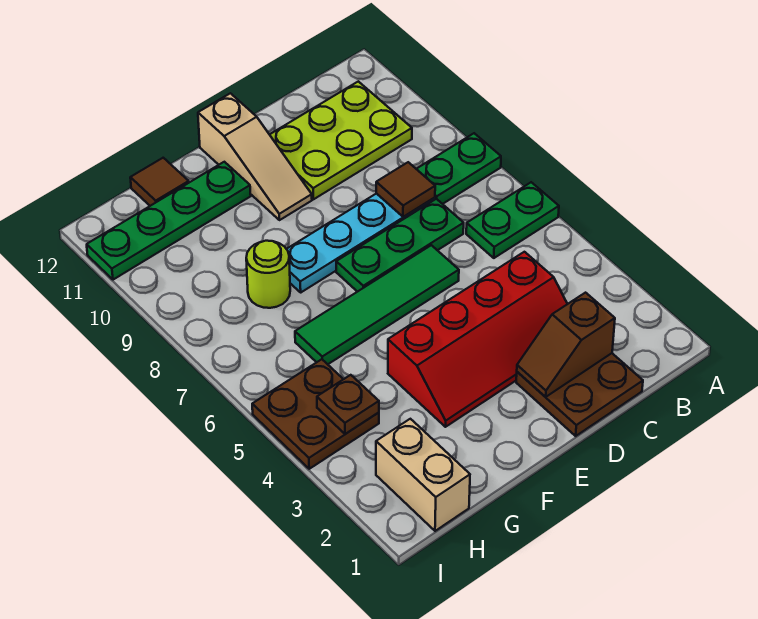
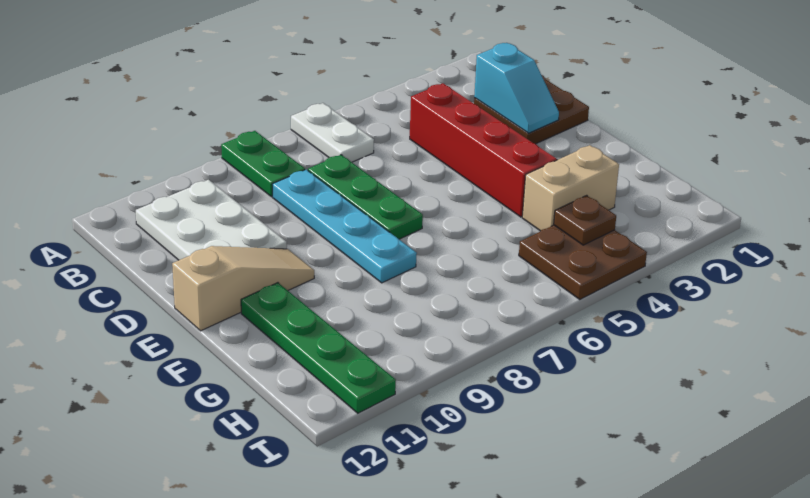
green plate A6:B6 level 1 -> white plate A6:B6 level 1
lime plate B10:D11 level 1 -> white plate B10:D11 level 1
brown slope C2:D2 level 2 top C -> cyan slope C2:D2 level 2 top C
brown tile C8 level 2 -> none
green tile D6:G6 level 1 -> none
lime round brick G8 level 1 -> none
brown tile G12 level 1 -> none
tan brick H1:H2 level 1 -> tan brick G3:G4 level 1

